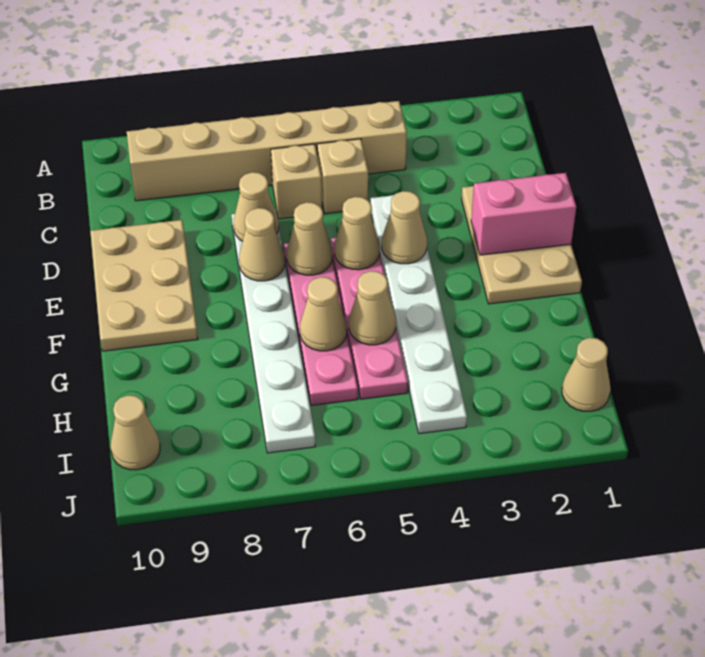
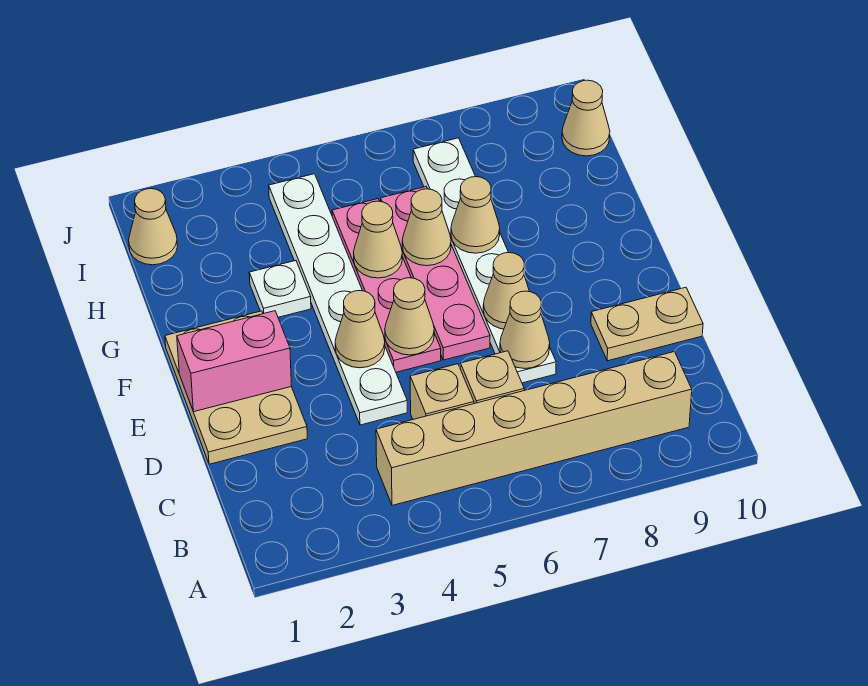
tan plate D9:F10 level 1 -> tan plate D9:D10 level 1
tan cone E6 level 2 -> tan cone G7 level 2
none -> white plate G3 level 1

